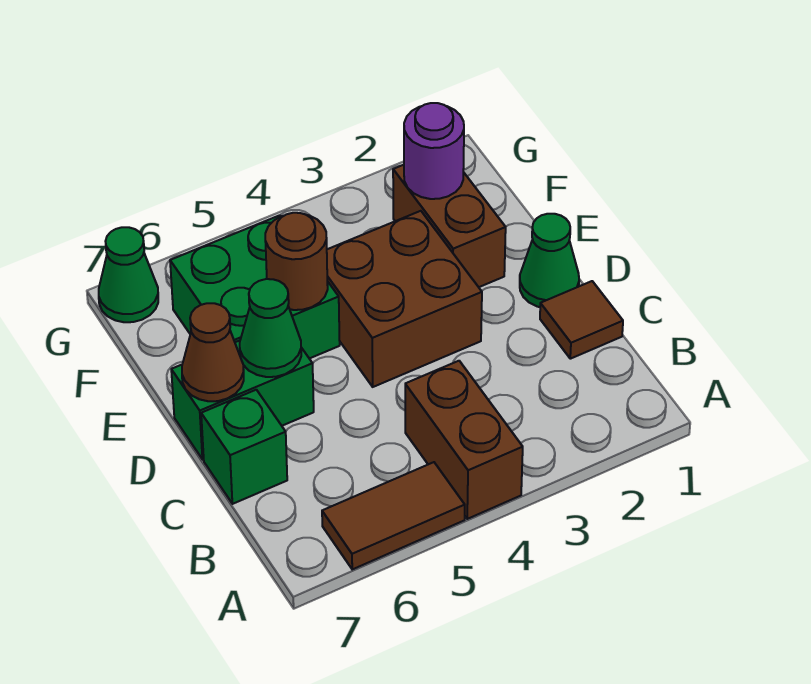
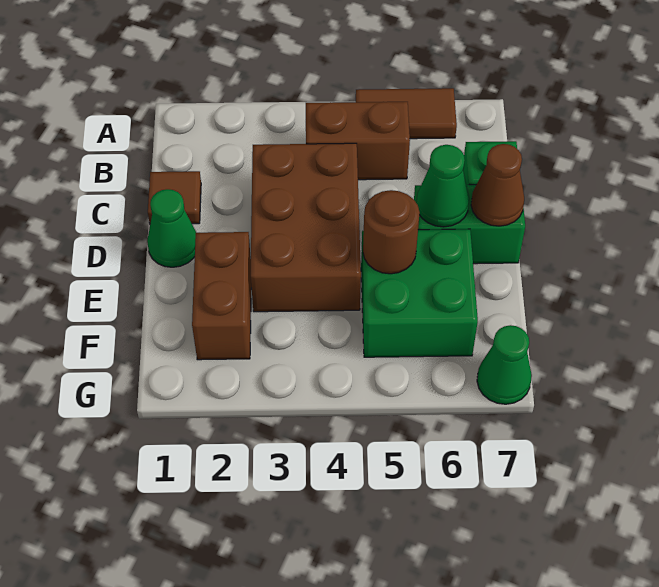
brown brick A4:B4 level 1 -> brown brick B4:B5 level 1
brown brick D3:E4 level 1 -> brown brick C3:E4 level 1
purple round brick F2 level 2 -> none

